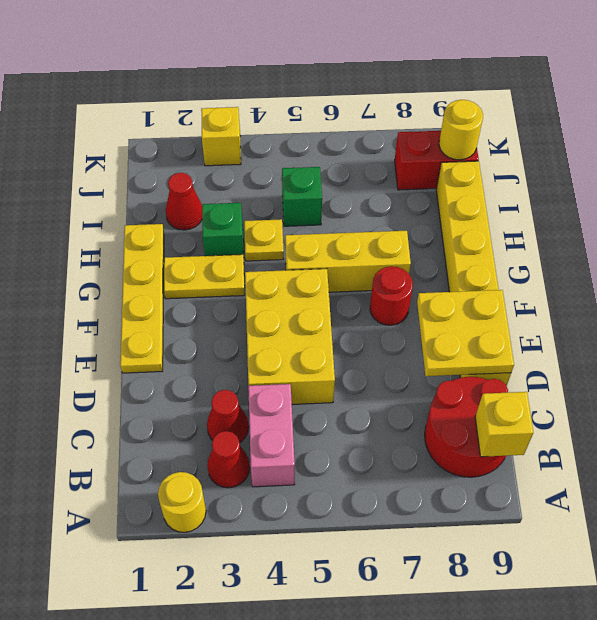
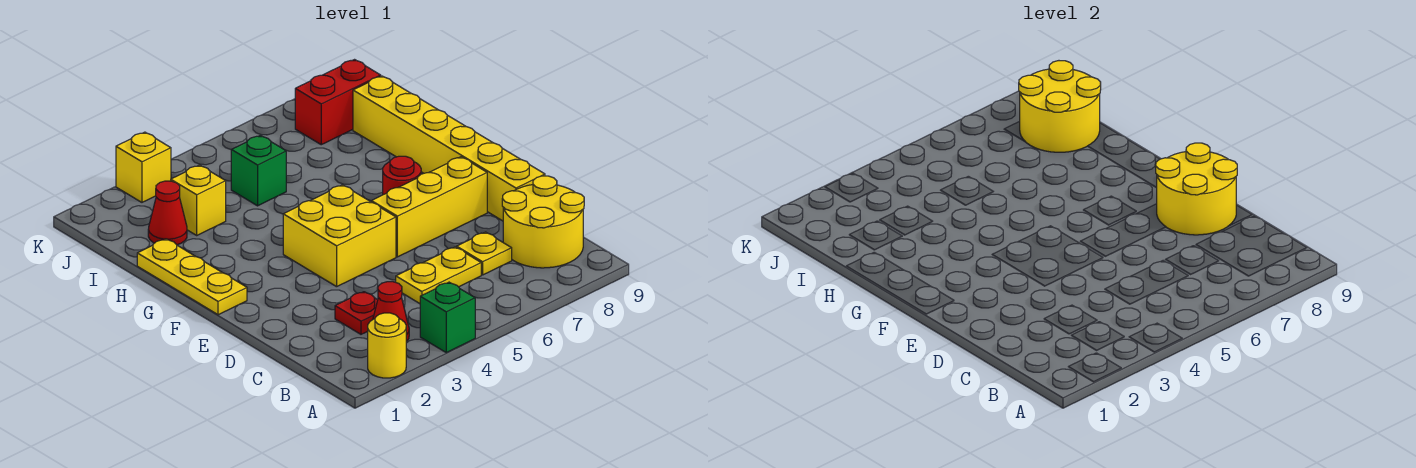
pink brick B4:C4 level 1 -> none
red round brick B8:C9 level 1 -> yellow round brick B8:C9 level 1
yellow brick B9 level 2 -> yellow brick I3 level 1
red cone C3 level 1 -> red plate C3 level 1
yellow brick D4:F5 level 1 -> yellow brick E4:F5 level 1
yellow plate D8:E9 level 2 -> yellow round brick D8:E9 level 2
yellow plate E1:H1 level 1 -> yellow plate F1:H1 level 1
yellow plate G2:G3 level 1 -> yellow plate C5:C6 level 1
yellow brick G5:G7 level 1 -> yellow brick E6:E8 level 1
green brick H3 level 1 -> green brick A4 level 1
yellow plate H4 level 1 -> yellow plate C7 level 1
yellow round brick J9 level 2 -> yellow round brick I8:J9 level 2

